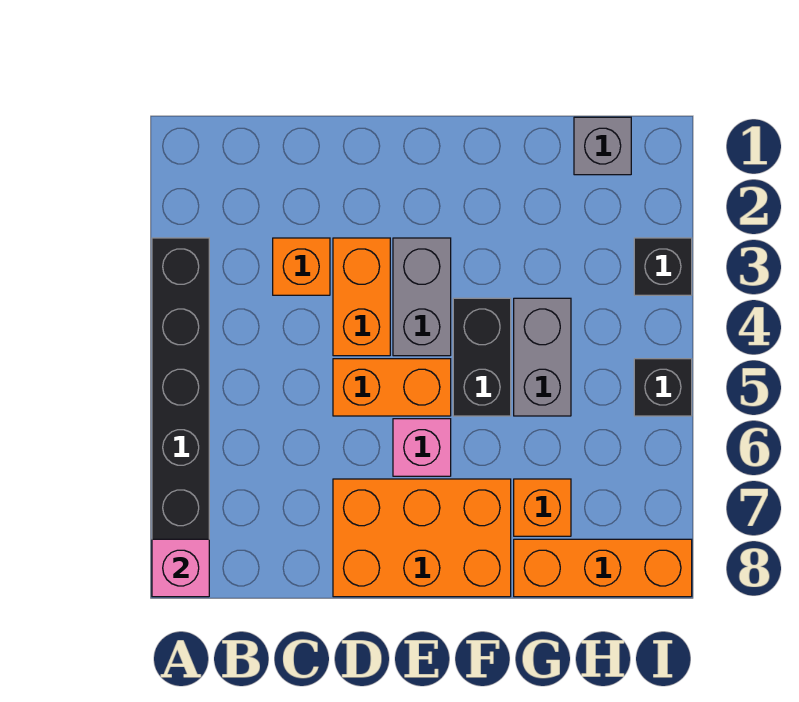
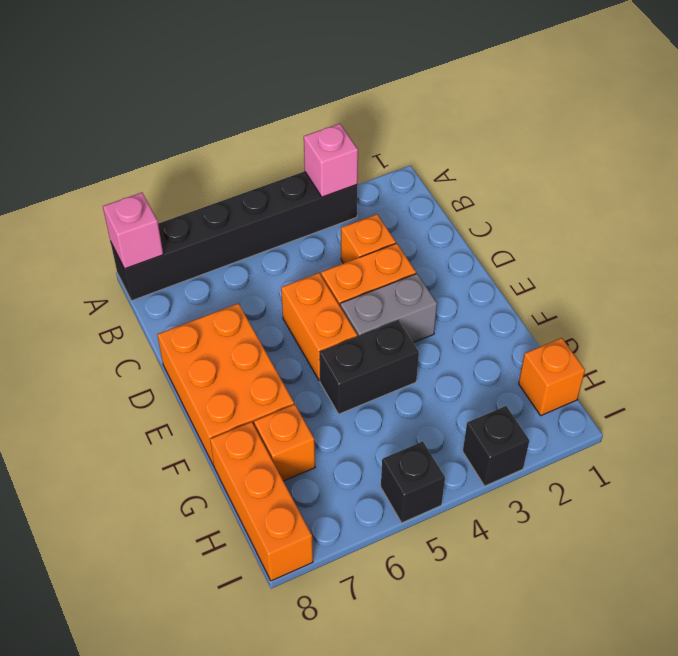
pink brick E6 level 1 -> pink brick A3 level 2
grey brick G4:G5 level 1 -> none
grey brick H1 level 1 -> orange brick H1 level 1

